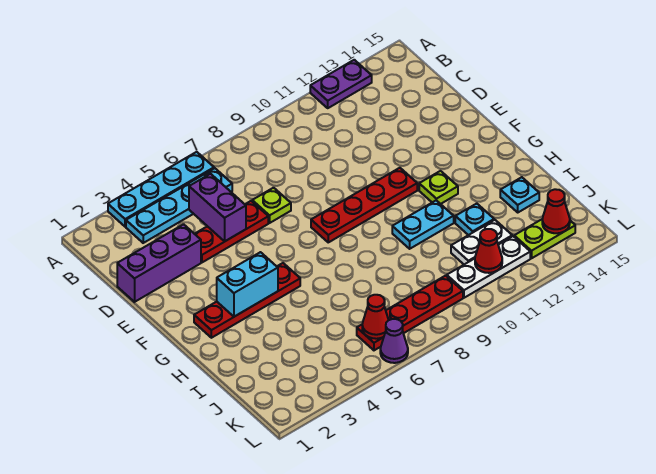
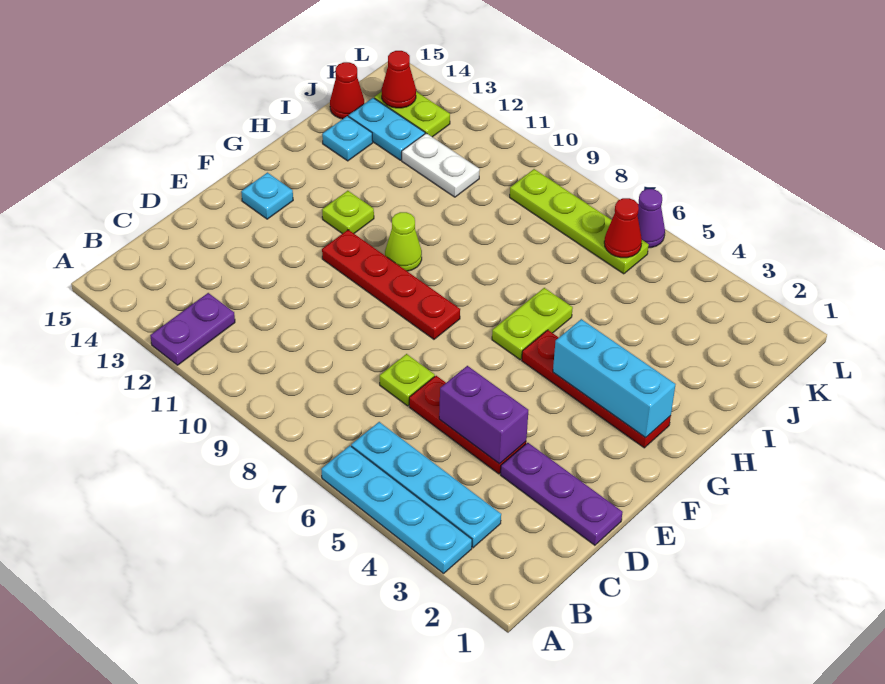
purple plate A12:A13 level 1 -> purple plate A12:B12 level 1
purple brick C5:D5 level 2 -> purple brick D4:D5 level 2
purple brick D1:D3 level 1 -> purple plate D1:D3 level 1
cyan brick G3:G4 level 2 -> cyan brick G2:G4 level 2
none -> lime plate G6:H6 level 1
none -> lime cone G10 level 1
cyan plate H10:H11 level 1 -> cyan plate J13:J14 level 1
cyan plate I12 level 1 -> cyan plate F14 level 1
red plate K6:K9 level 1 -> lime plate K6:K9 level 1
white plate K10:K12 level 1 -> none
red cone K11 level 2 -> red cone J15 level 1

